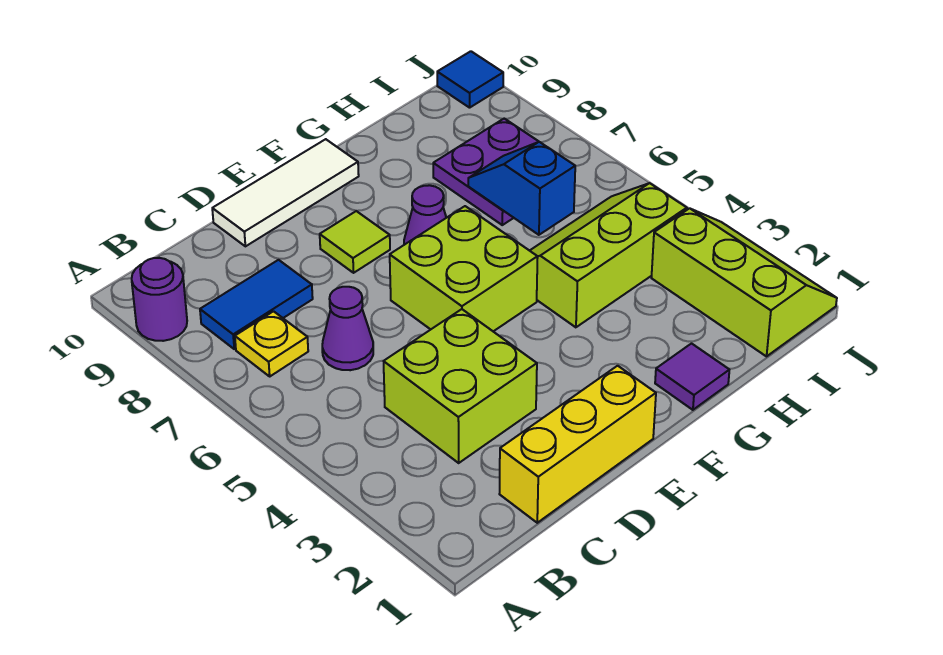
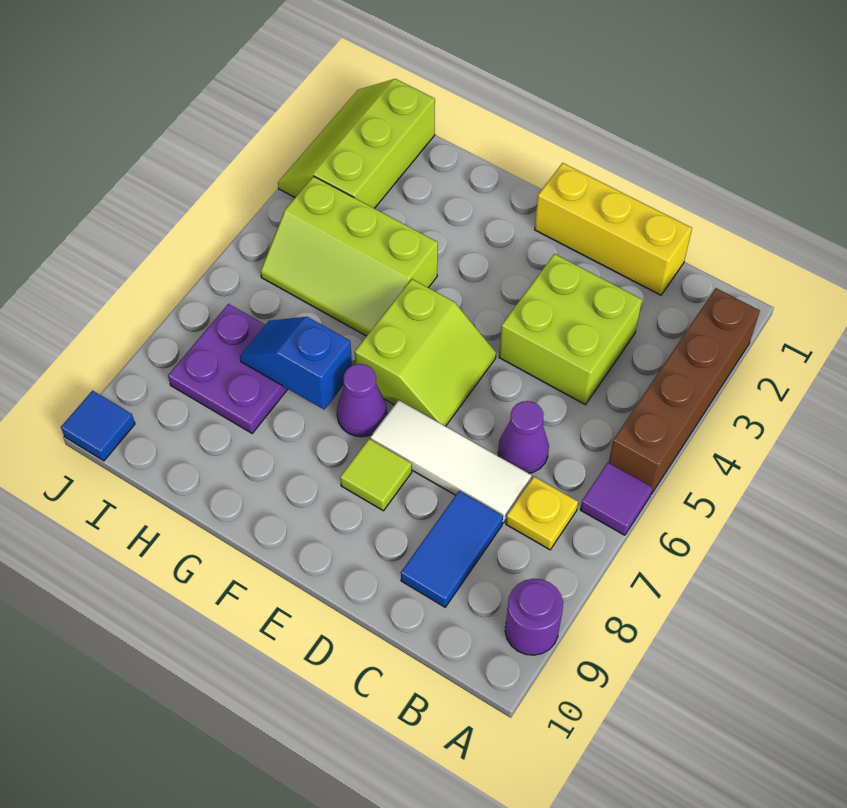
none -> brown brick A2:A5 level 1
blue tile B8:C8 level 1 -> blue tile C8:C9 level 1
white tile D10:F10 level 1 -> white tile C7:E7 level 1
lime brick E5:F6 level 1 -> lime slope E5:F6 level 1 top F
purple tile G1 level 1 -> purple tile A6 level 1
blue slope H6:H7 level 2 top 6 -> blue slope G7:H7 level 2 top G

